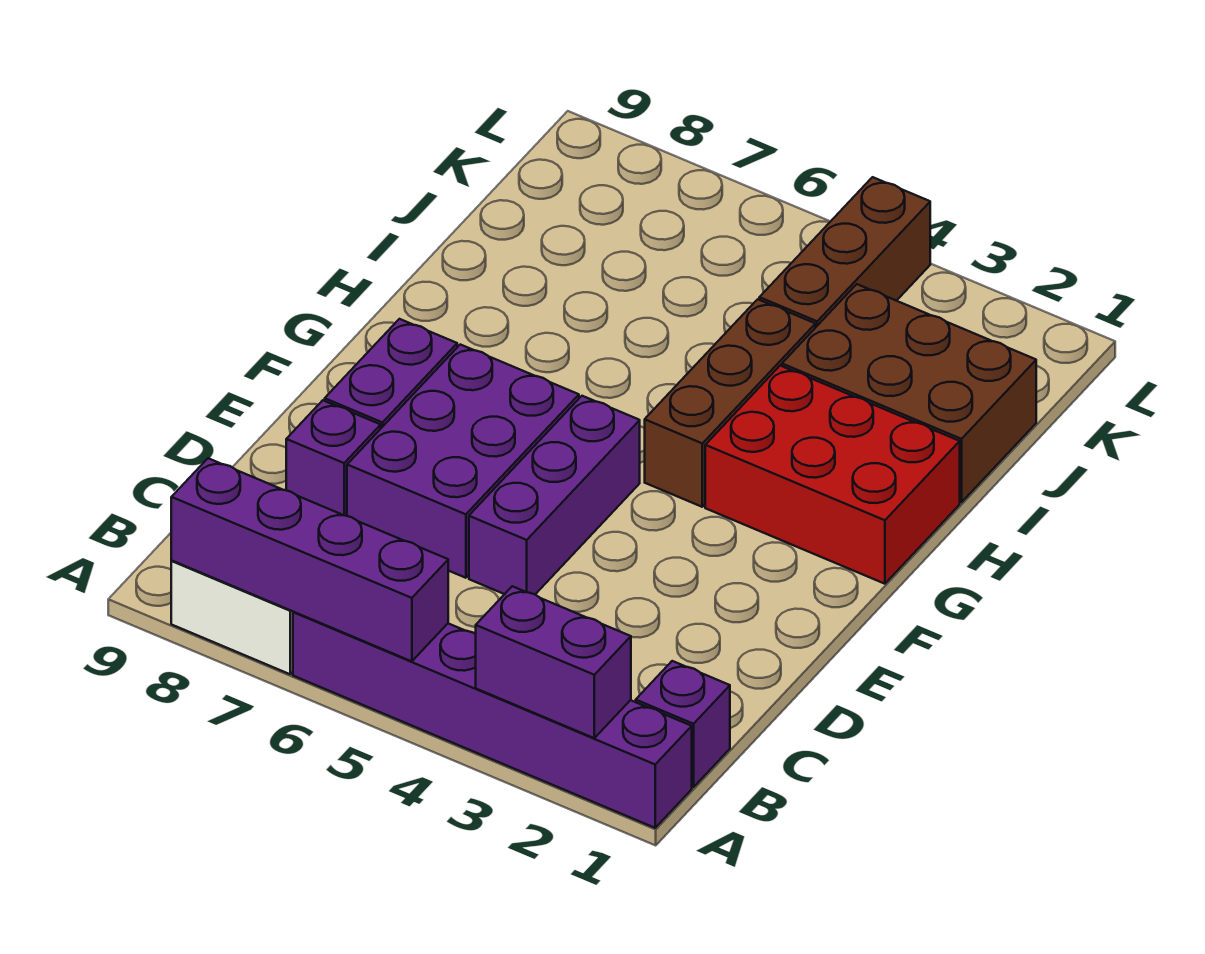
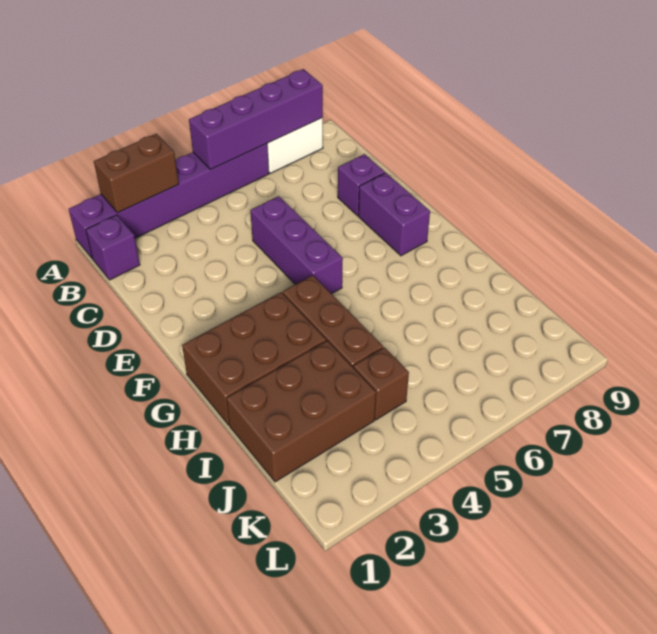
purple brick A2:A3 level 2 -> brown brick A2:A3 level 2
purple brick D6:F7 level 1 -> none
red brick G1:H3 level 1 -> brown brick G1:H3 level 1
brown brick J4:L4 level 1 -> brown brick J4 level 1

